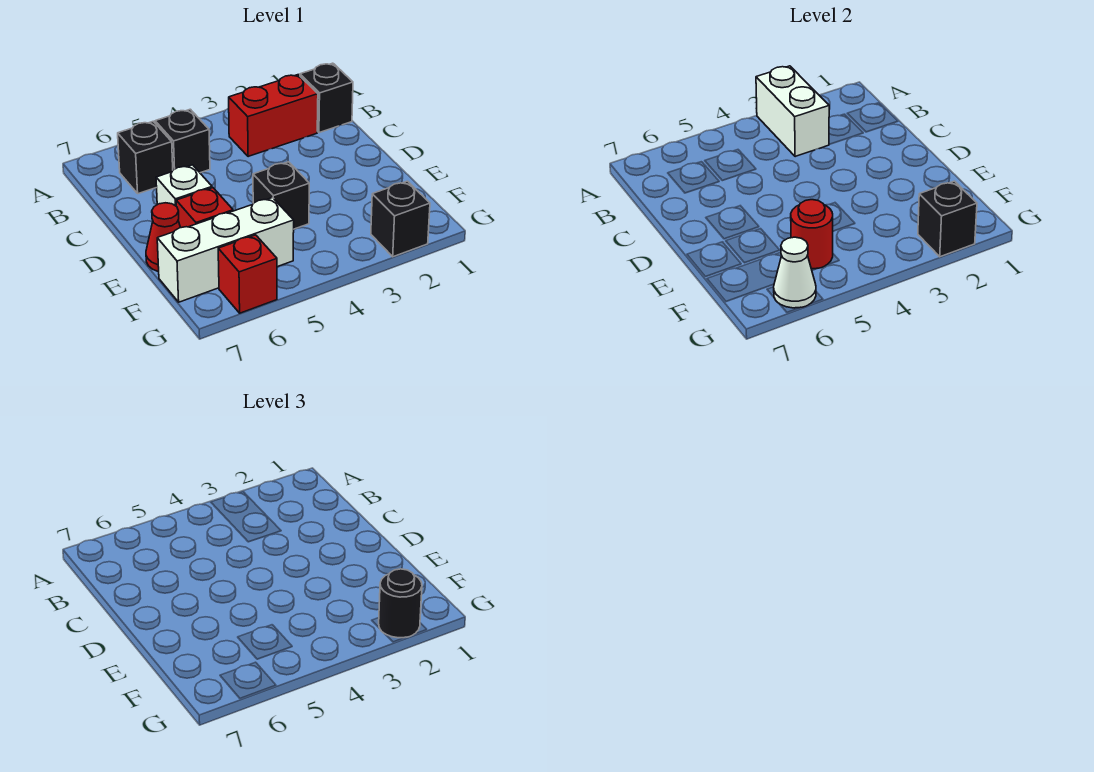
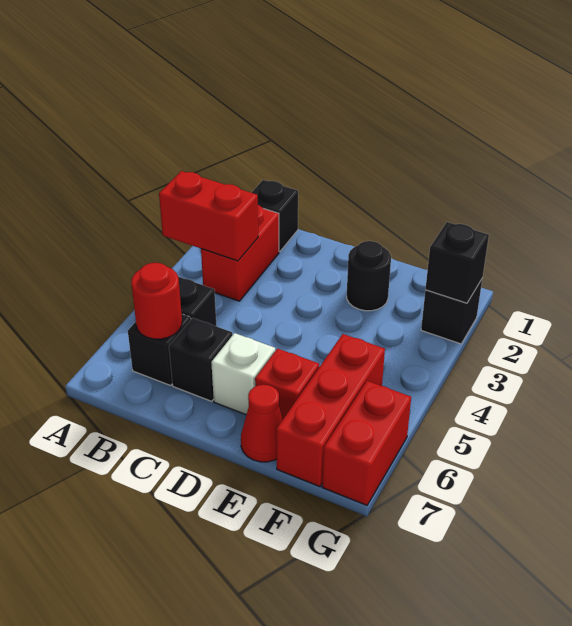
white brick A3:B3 level 2 -> red brick A3:B3 level 2
black brick E4 level 1 -> black brick C6 level 1
white brick F5:F7 level 1 -> red brick F5:F7 level 1
red round brick F5 level 2 -> red round brick B6 level 2
black round brick G2 level 3 -> black round brick E2 level 1
red brick G6 level 1 -> red brick G6:G7 level 1
white cone G6 level 2 -> none

